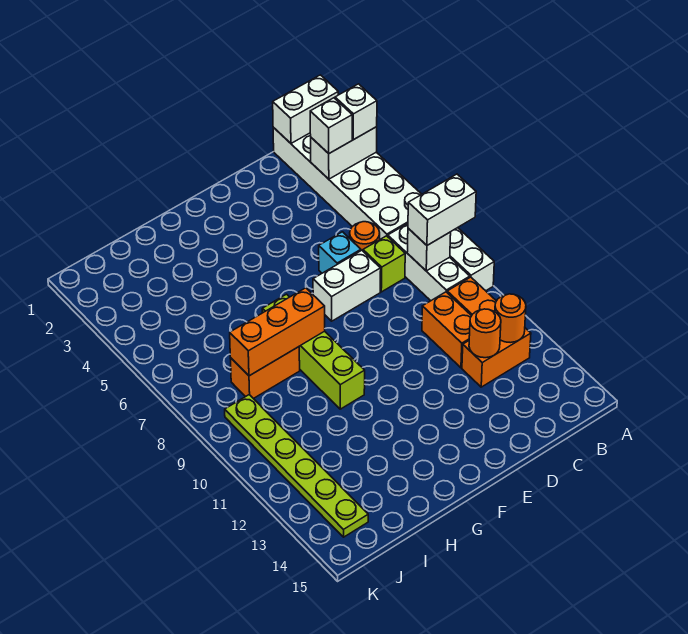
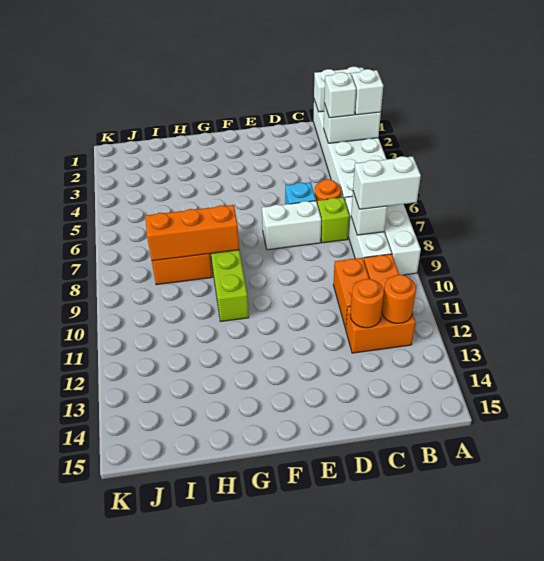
lime plate J9:J14 level 1 -> none

